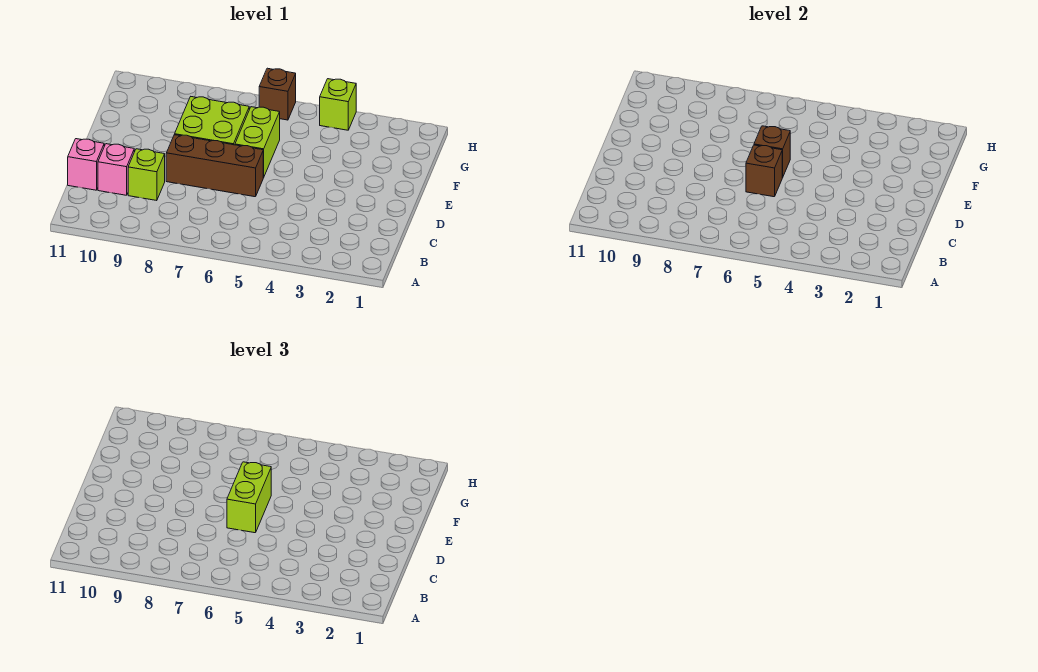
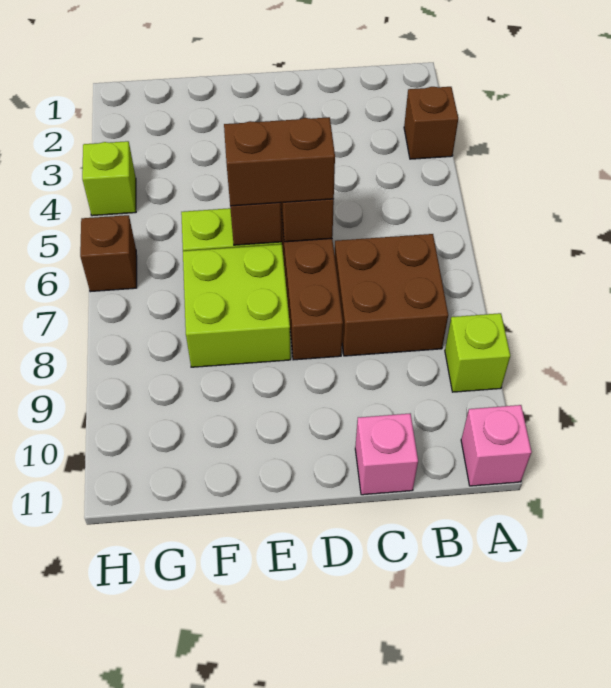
none -> brown brick A3 level 1
none -> brown brick B7:C8 level 1
lime brick C9 level 1 -> lime brick A9 level 1
pink brick C10 level 1 -> pink brick A11 level 1
lime brick D6:E6 level 3 -> brown brick D6:E6 level 3

